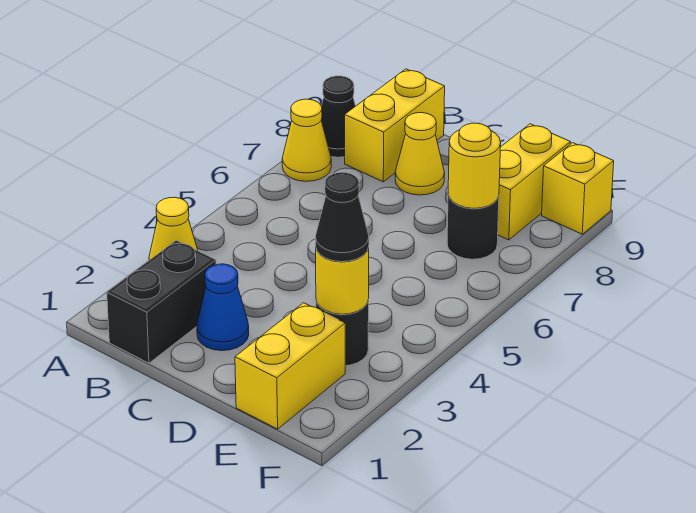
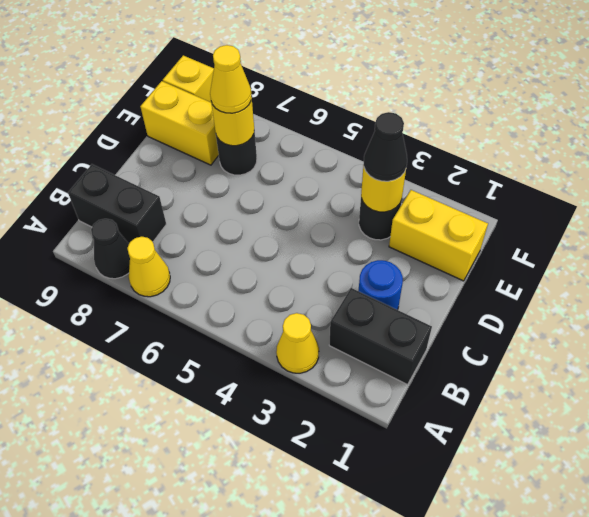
yellow brick B8:B9 level 1 -> black brick B8:B9 level 1
blue cone C2 level 1 -> blue round brick C2 level 1
yellow cone C8 level 1 -> yellow cone E7 level 3

